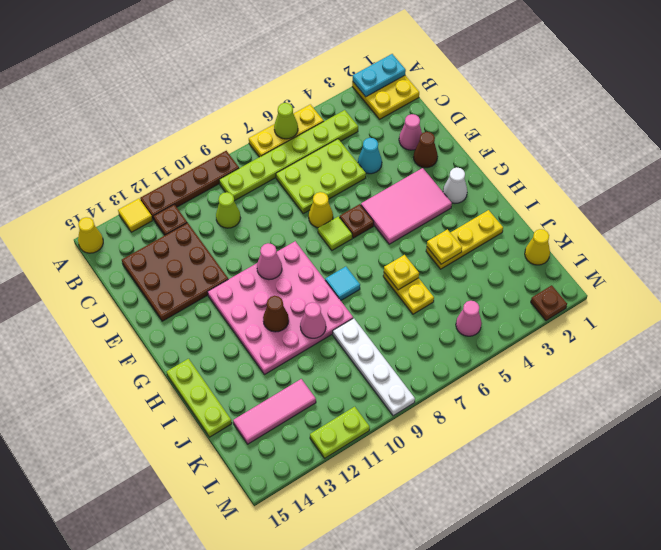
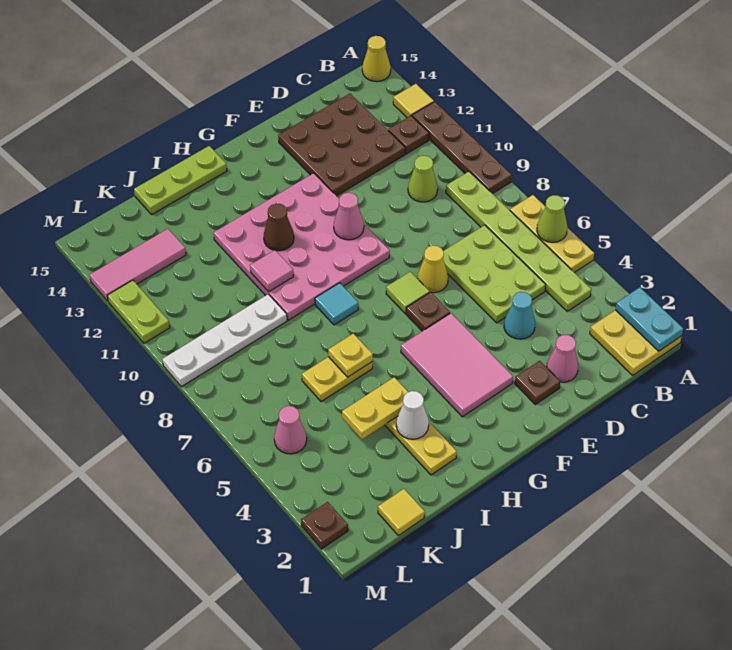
brown cone E2 level 1 -> brown plate E2 level 1
white cone G2 level 1 -> white cone I3 level 2
yellow plate I4 level 2 -> yellow plate I4:J4 level 2
pink cone I10 level 2 -> pink tile I10 level 2
yellow cone K1 level 1 -> yellow tile K1 level 1
pink tile K12:K14 level 1 -> pink tile K13:M13 level 1

